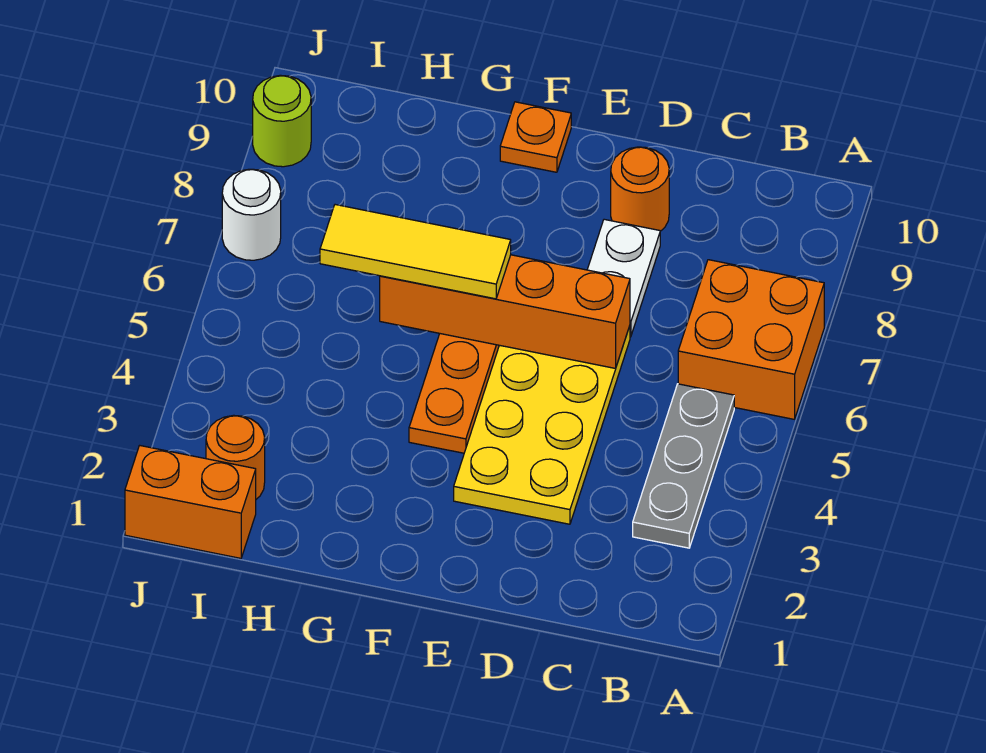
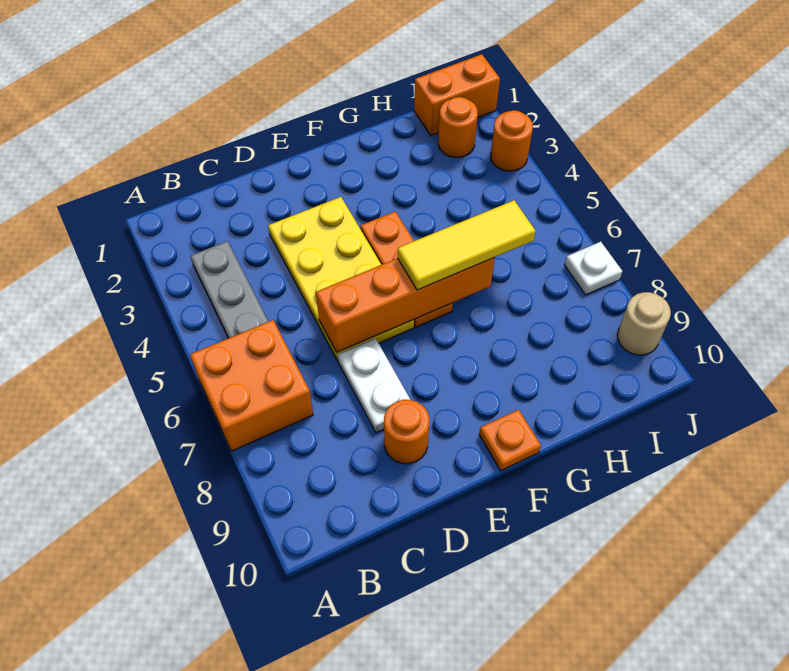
none -> orange round brick J3 level 1
white round brick J7 level 1 -> white plate J7 level 1
lime round brick J9 level 1 -> tan round brick J9 level 1

